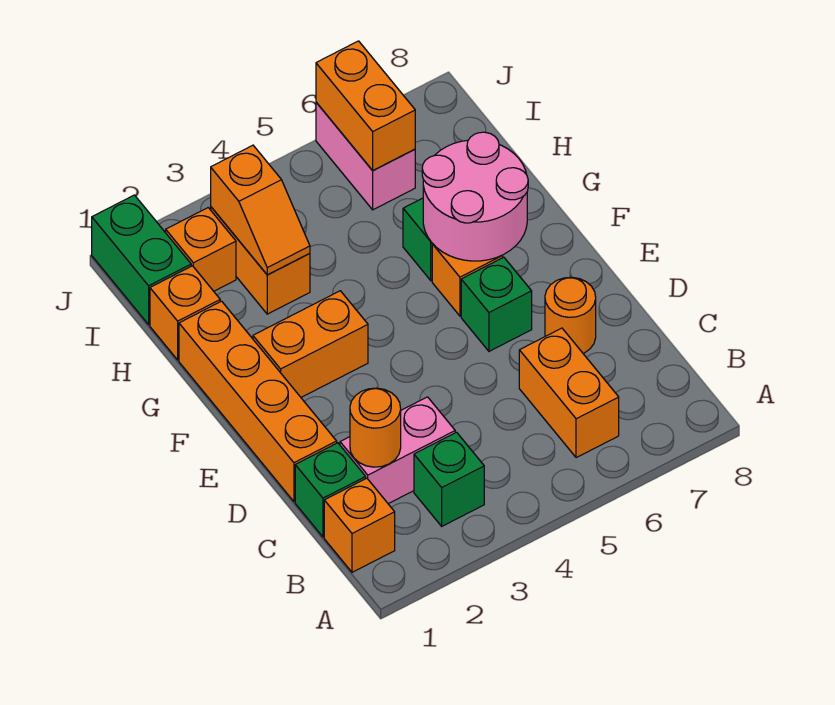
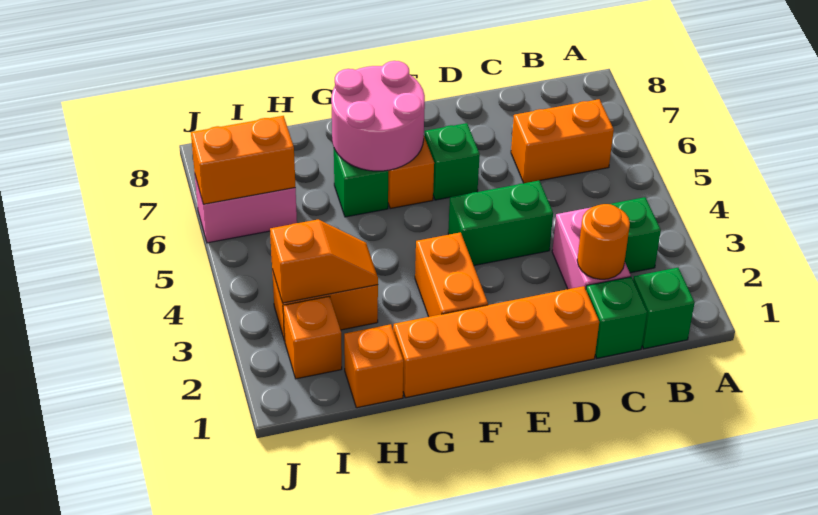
orange brick B1 level 1 -> green brick B1 level 1
orange round brick D7 level 1 -> none
green brick I1:J1 level 1 -> green brick D4:E4 level 1

